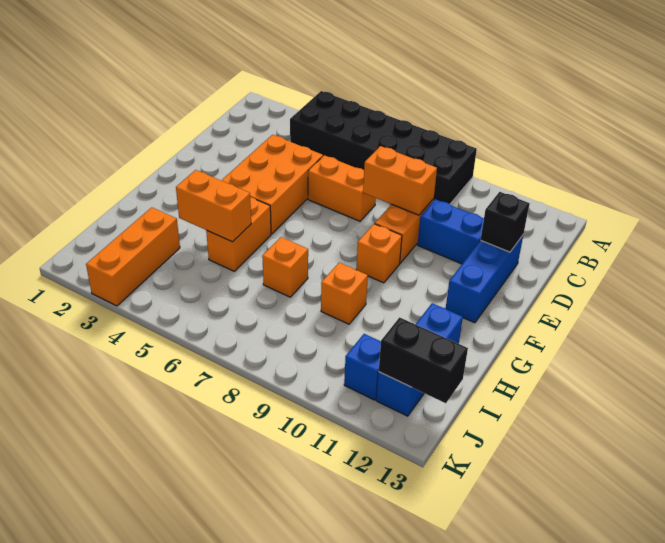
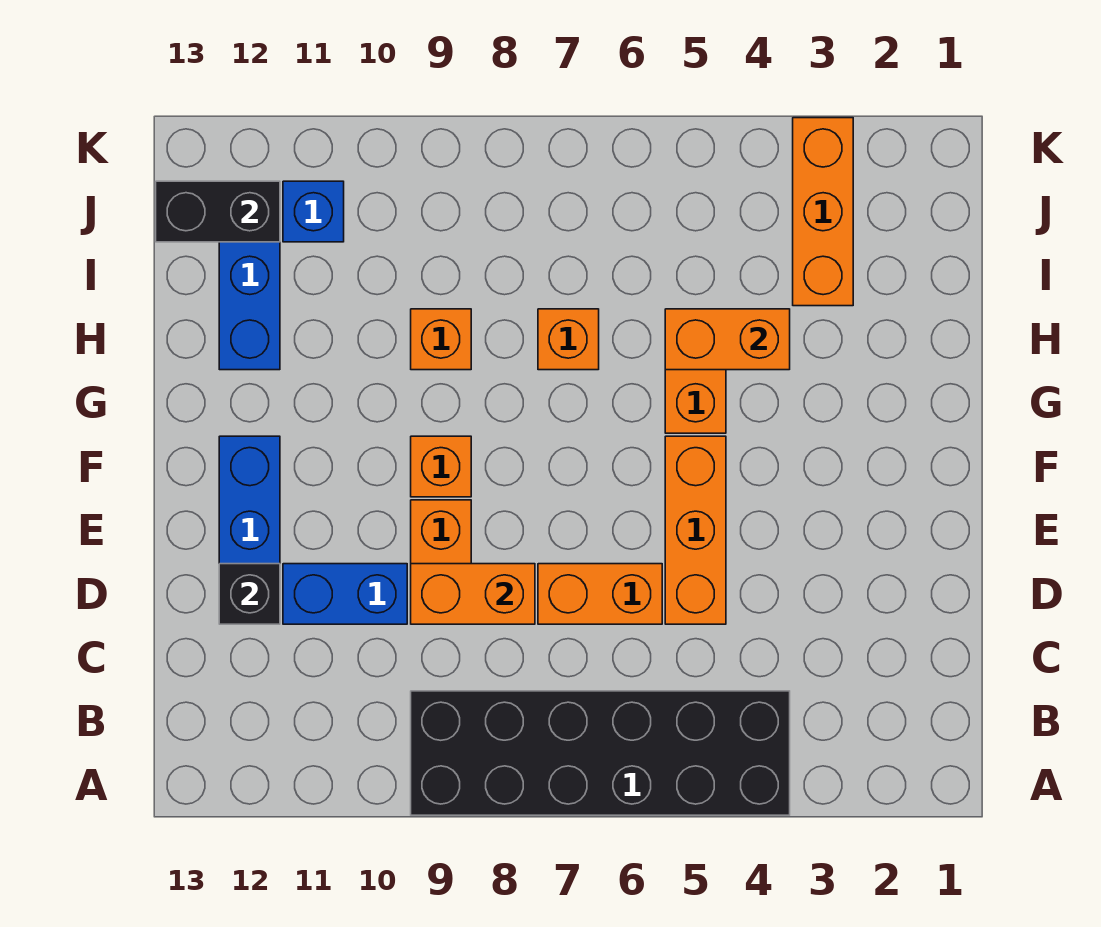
orange brick D4:F5 level 1 -> orange brick D5:F5 level 1

